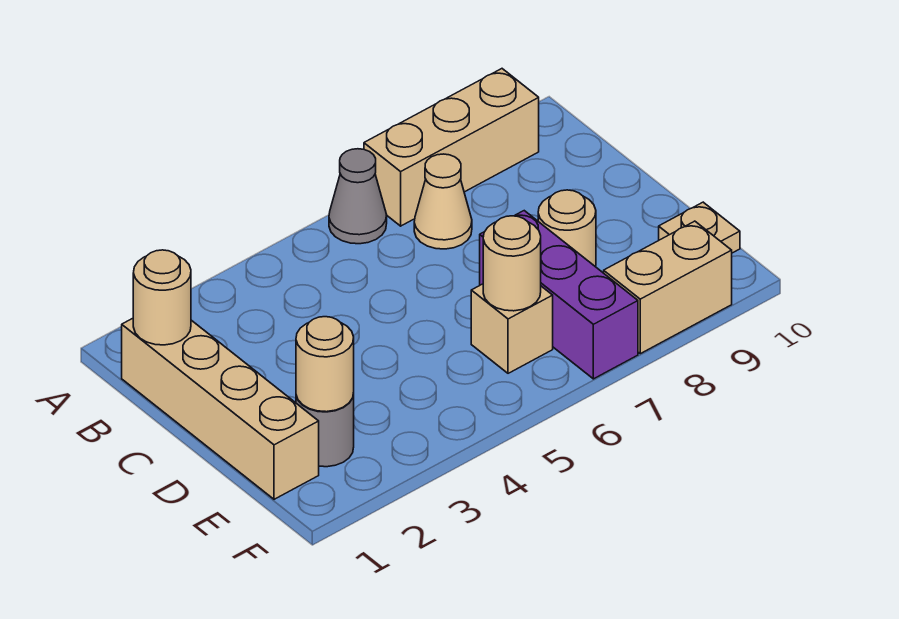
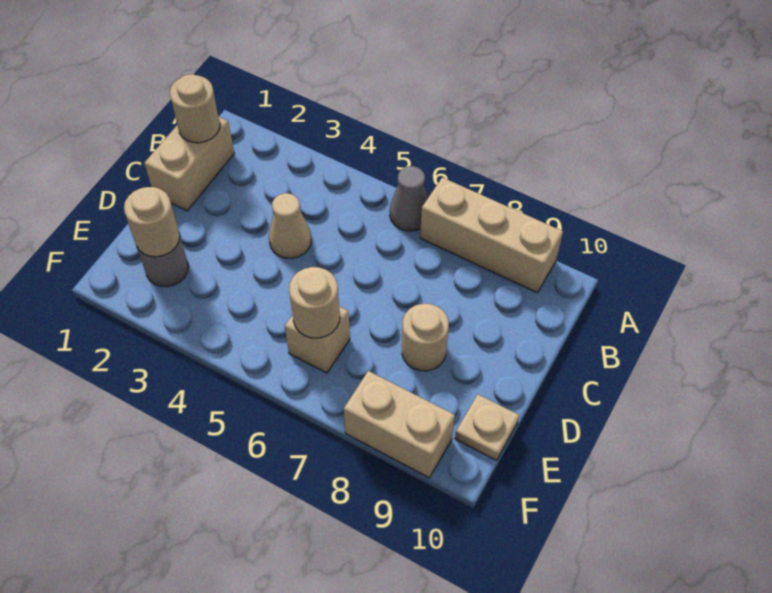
tan brick B1:E1 level 1 -> tan brick B1:C1 level 1
tan cone B7 level 1 -> tan cone C4 level 1
purple brick D7:F7 level 1 -> none

